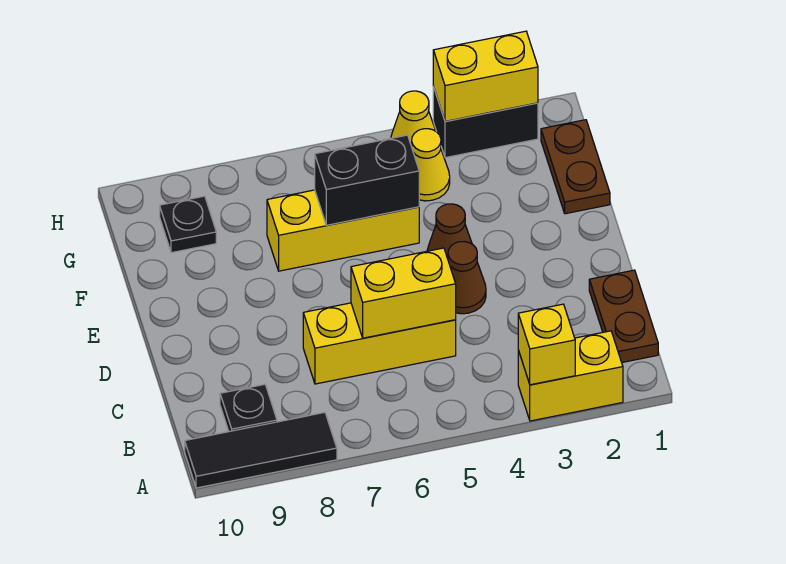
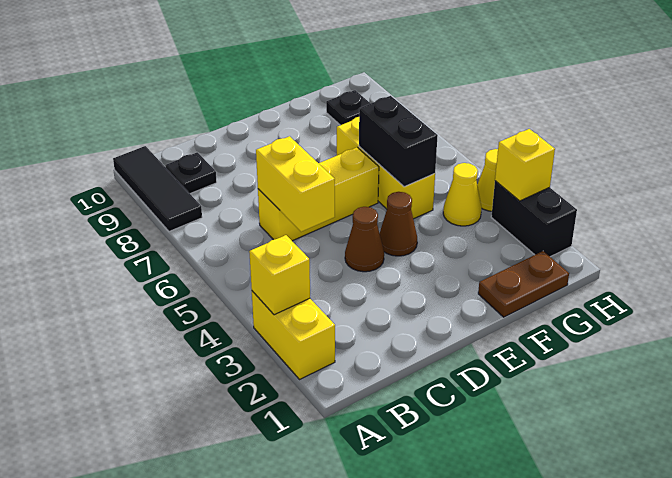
brown plate B1:C1 level 1 -> none
yellow brick C5:C7 level 1 -> yellow brick C6:E6 level 1
yellow brick H2:H3 level 2 -> yellow brick H3 level 2

